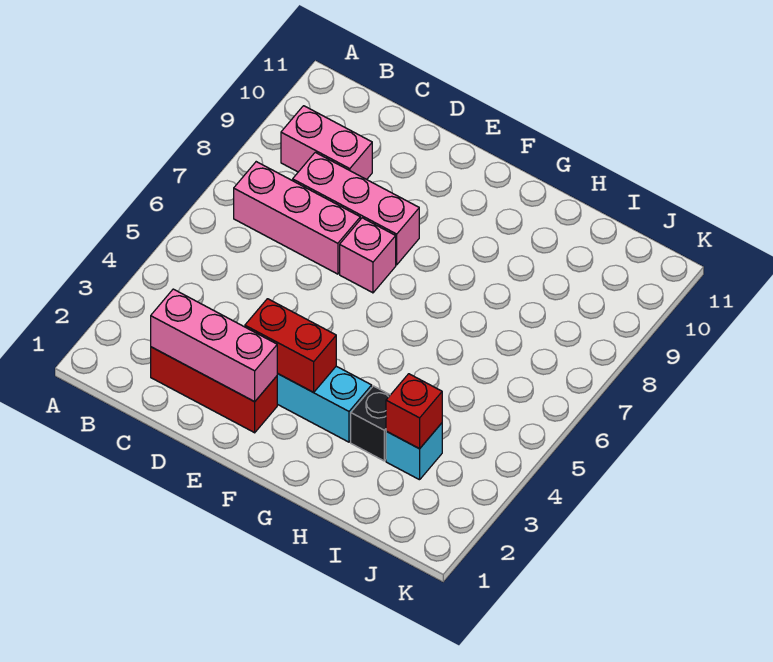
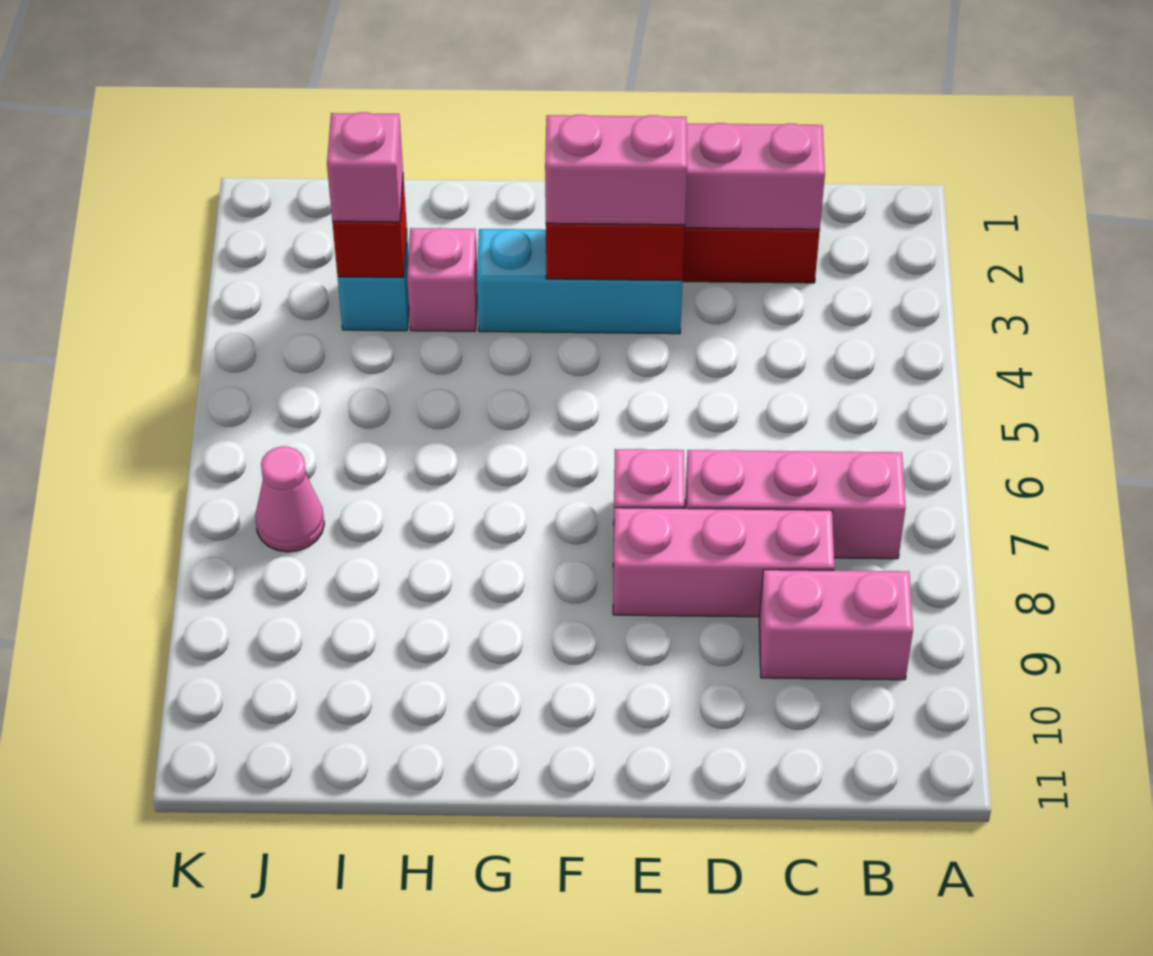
none -> pink brick E3:F3 level 3
black brick H3 level 1 -> pink brick H3 level 1
none -> pink brick I3 level 3
none -> pink cone J7 level 1

